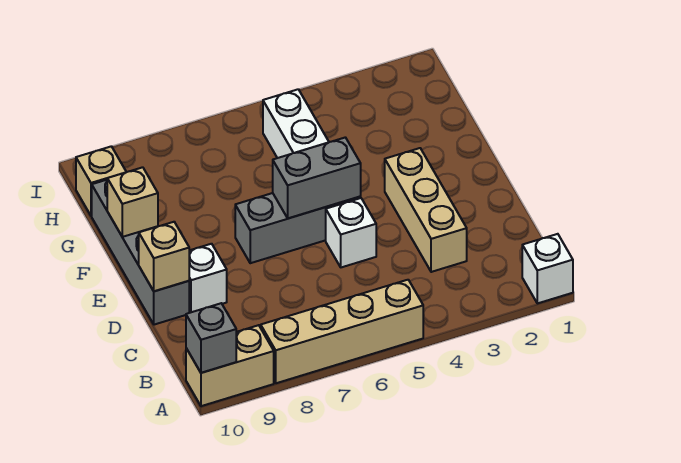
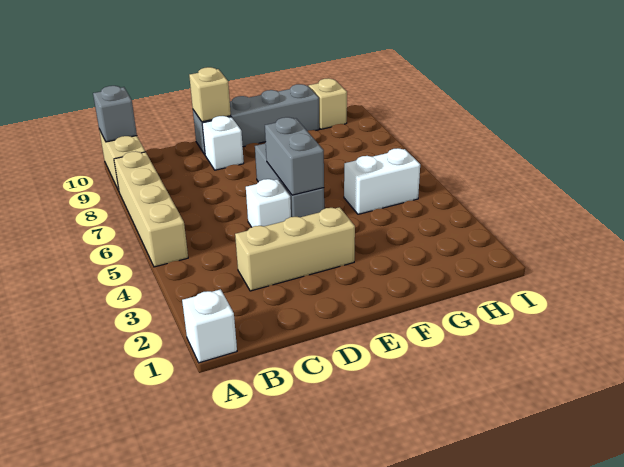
tan brick F10 level 2 -> none

